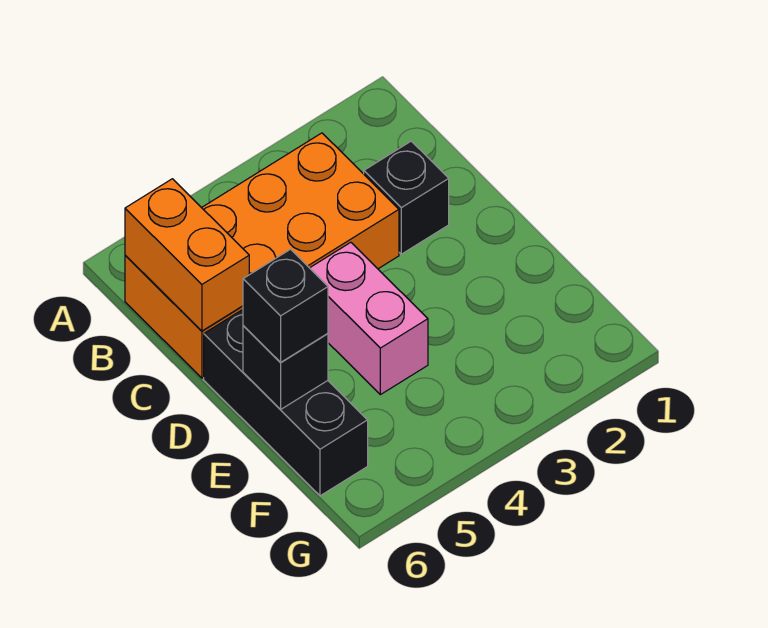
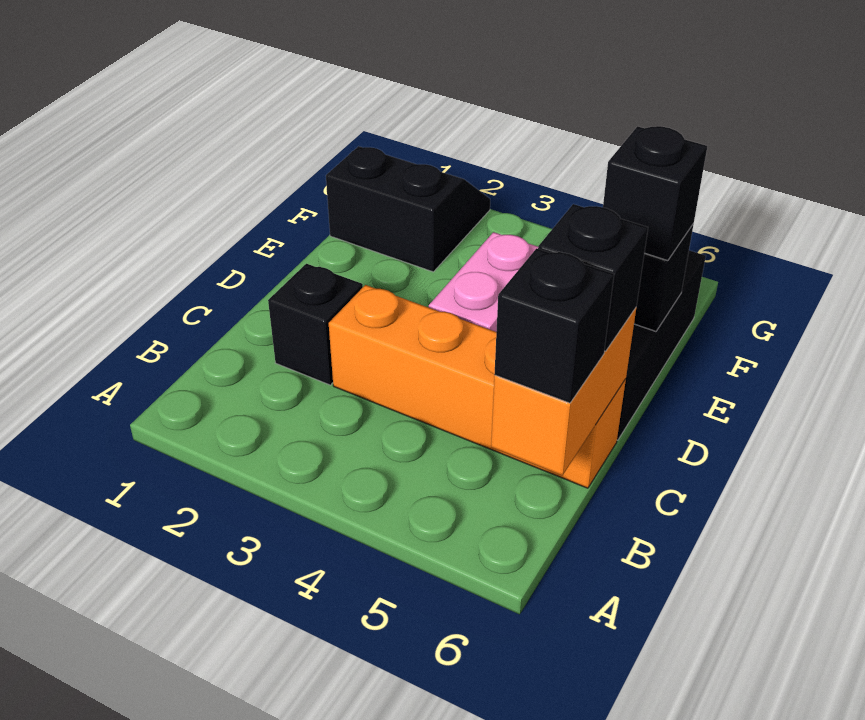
orange brick B3:C6 level 1 -> orange brick C3:C6 level 1
none -> black brick B6 level 3
none -> black brick C6 level 3
none -> black slope F1:G2 level 1 top F

